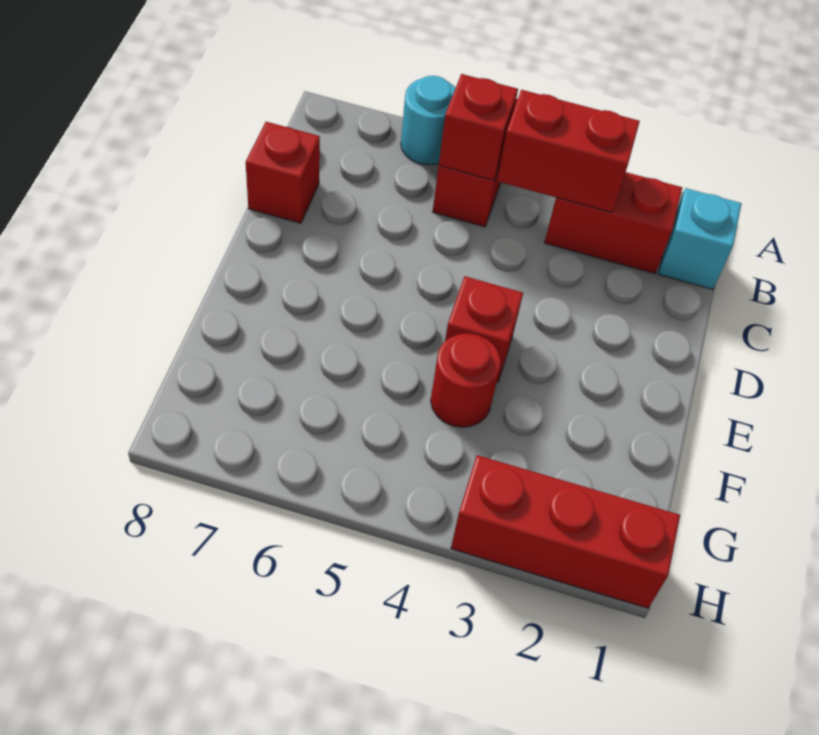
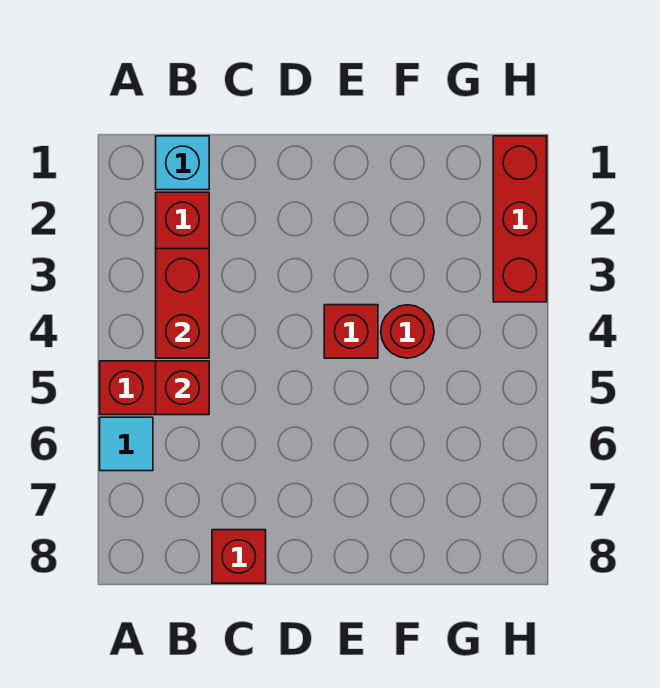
cyan round brick A6 level 1 -> cyan tile A6 level 1

